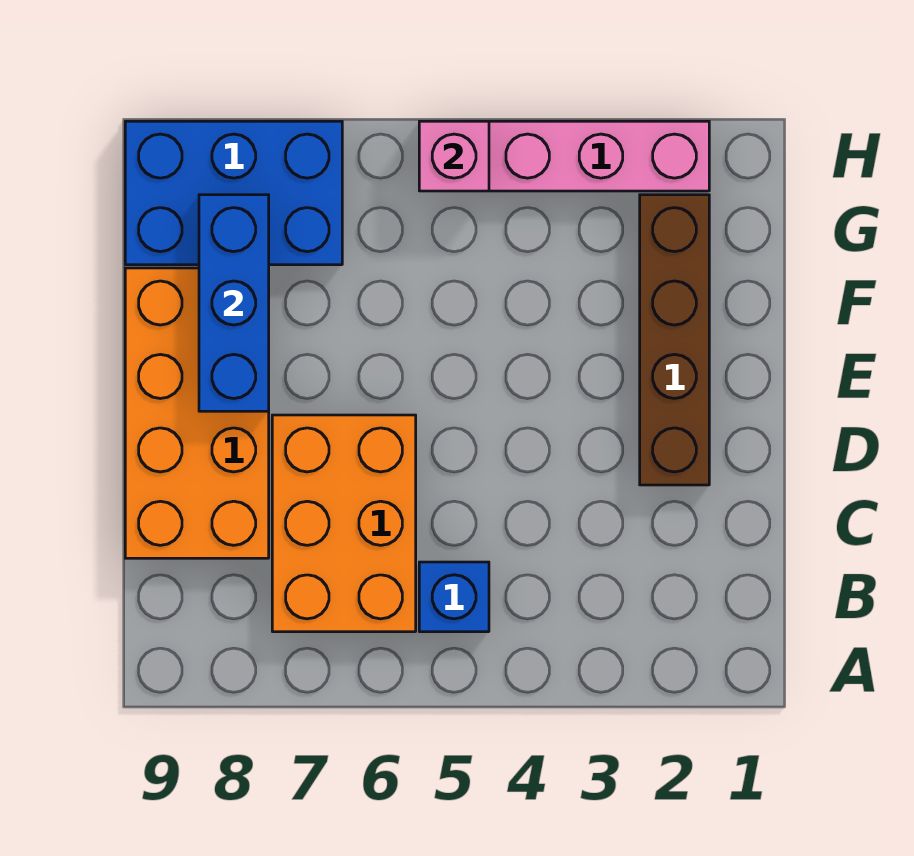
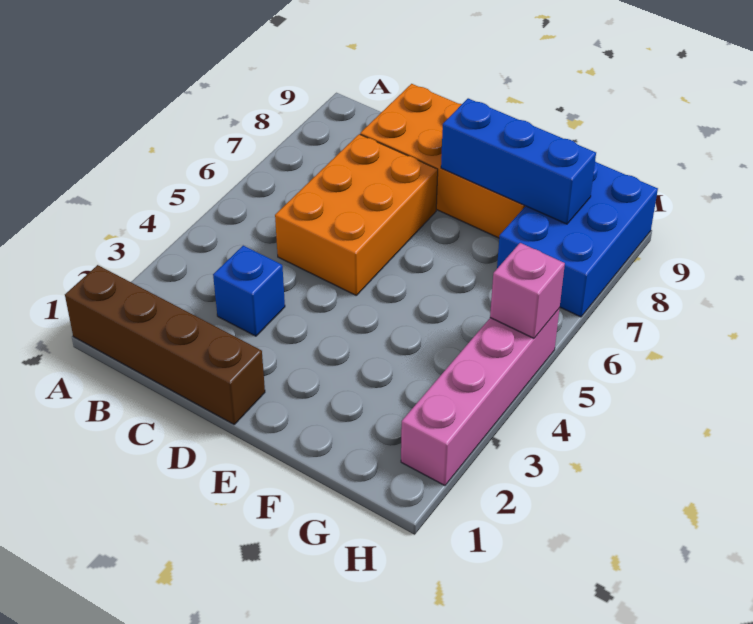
blue brick B5 level 1 -> blue brick C3 level 1
orange brick B6:D7 level 1 -> orange brick C5:D7 level 1
brown brick D2:G2 level 1 -> brown brick A1:D1 level 1

